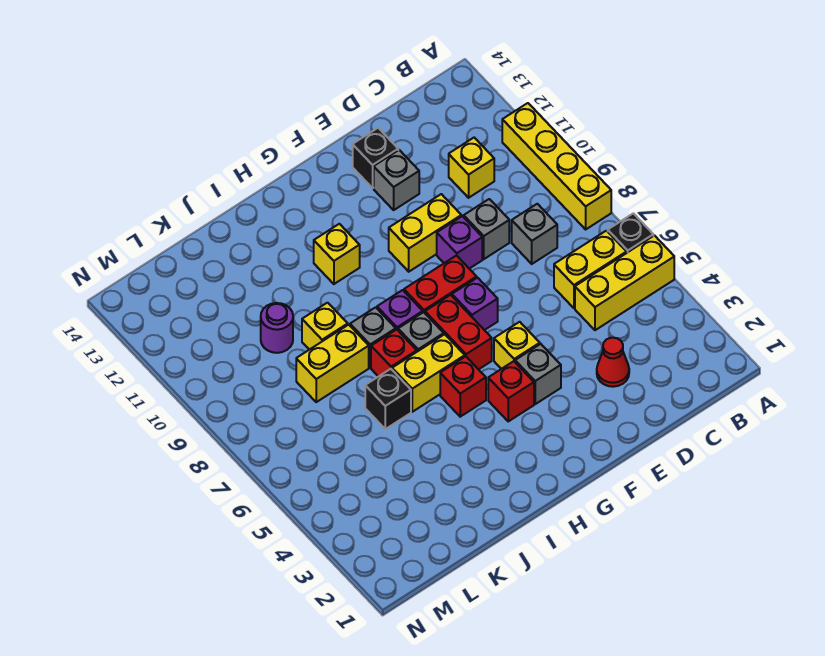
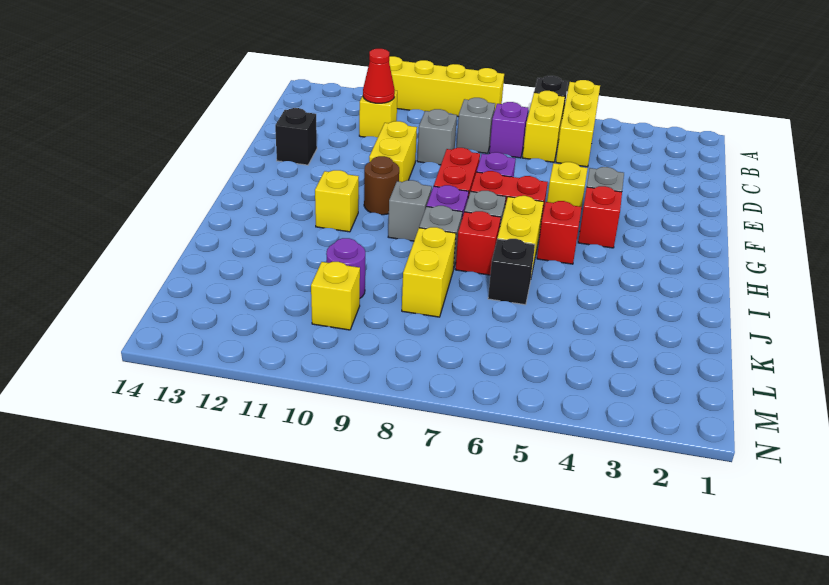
red cone D3 level 1 -> red cone C11 level 2
purple brick E9 level 1 -> purple brick C7 level 1
grey brick E12 level 1 -> grey brick H9 level 1
none -> brown round brick G10 level 1
yellow brick J9 level 1 -> yellow brick L10 level 1

